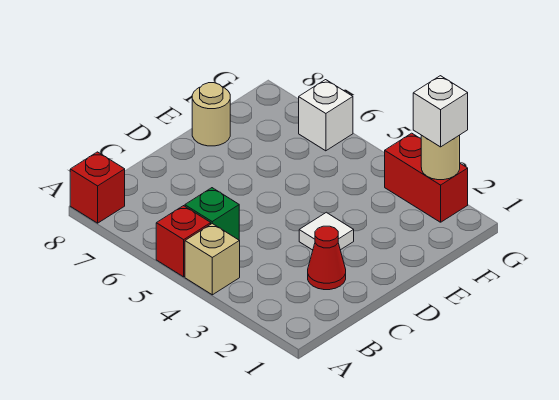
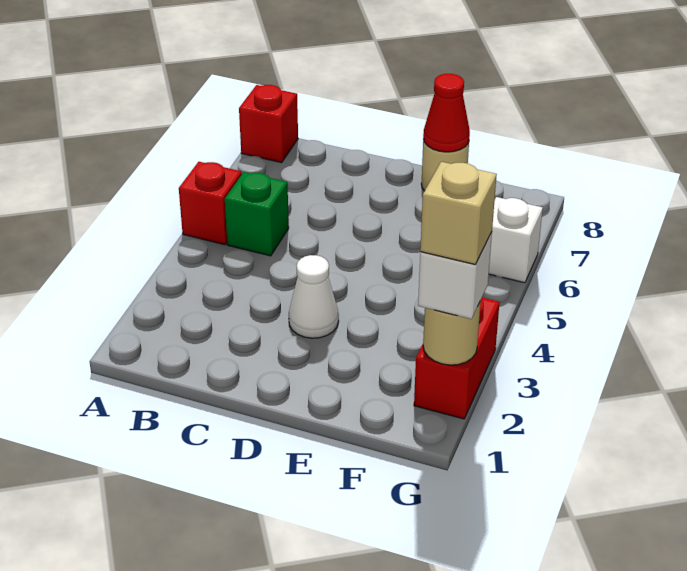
tan brick A4 level 1 -> tan brick G2 level 4
red cone C2 level 1 -> red cone E8 level 2
white tile D3 level 1 -> white cone D3 level 1

